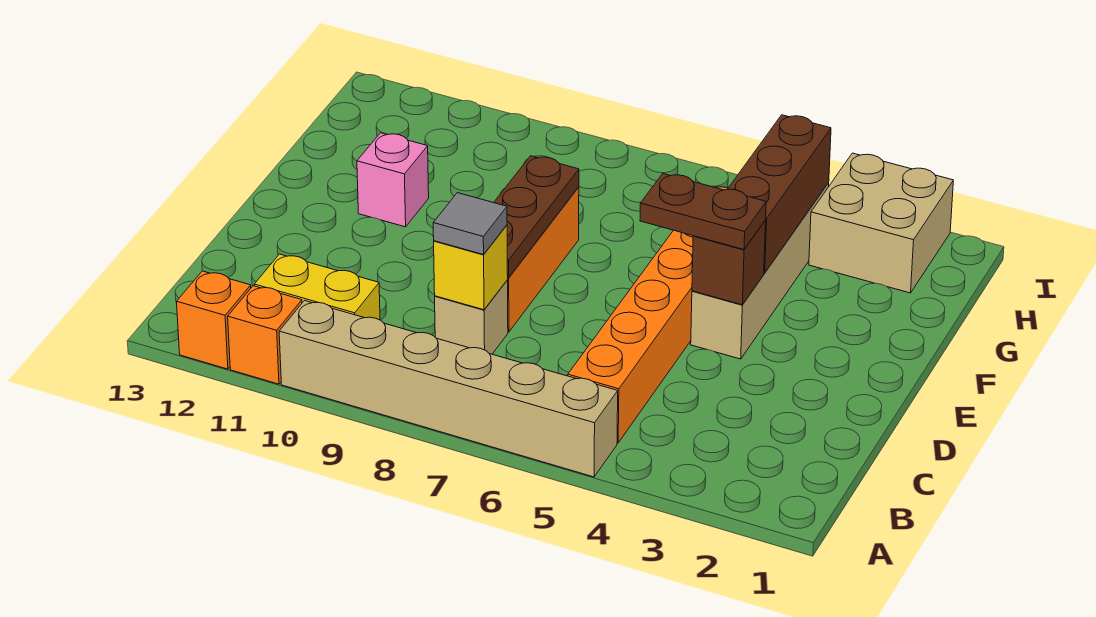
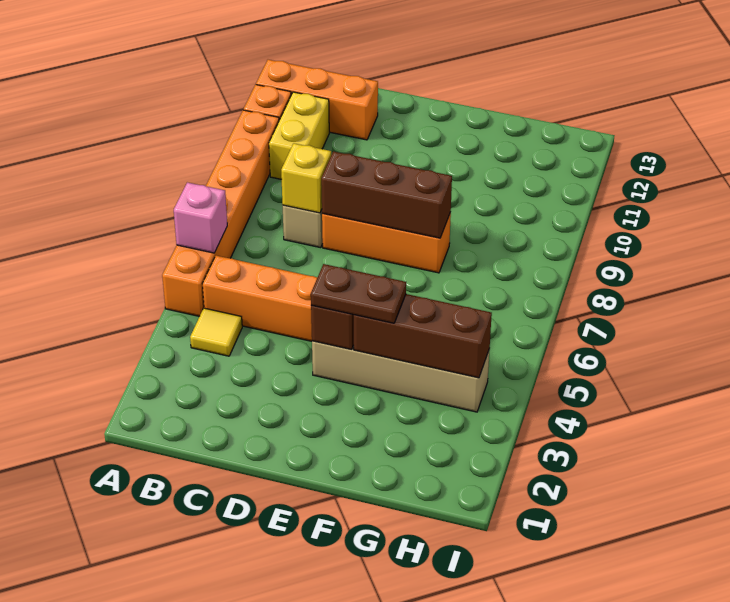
tan brick A5:A10 level 1 -> orange brick A5:A10 level 1
orange brick A12 level 1 -> orange brick A12:C12 level 1
none -> yellow tile B4 level 1
grey tile C8 level 3 -> none
brown plate D8:F8 level 2 -> brown brick D8:F8 level 2
brown plate E4:E5 level 3 -> brown plate E4:F4 level 3
pink brick F11 level 1 -> pink brick A6 level 2
tan brick H2:I3 level 1 -> none

